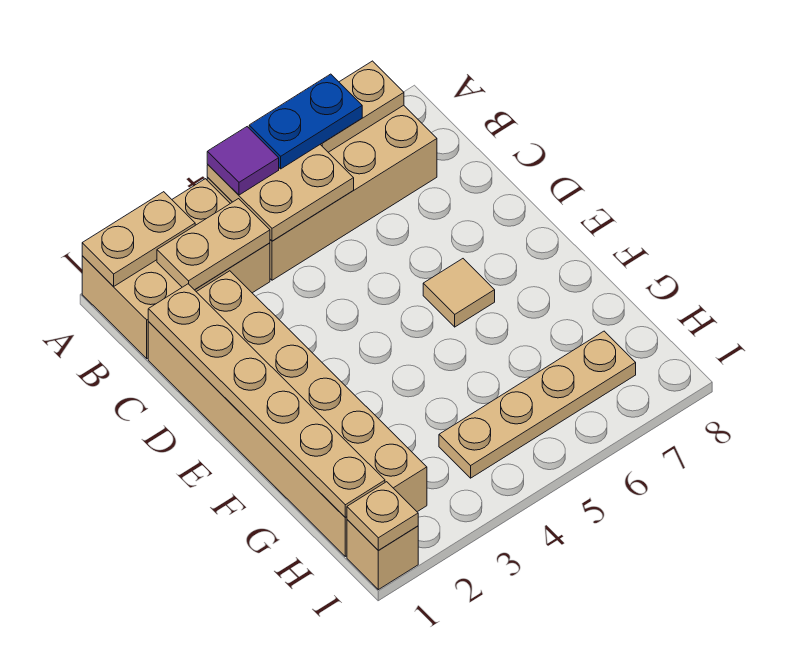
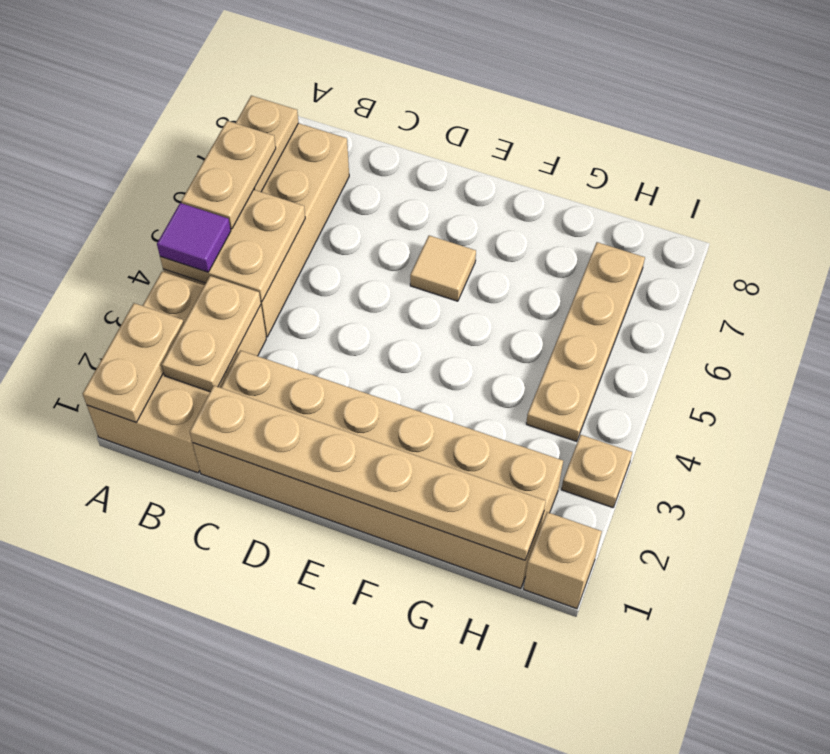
blue plate A5:A6 level 3 -> tan plate A5:A6 level 3
tan plate I1 level 2 -> tan plate I3 level 1

